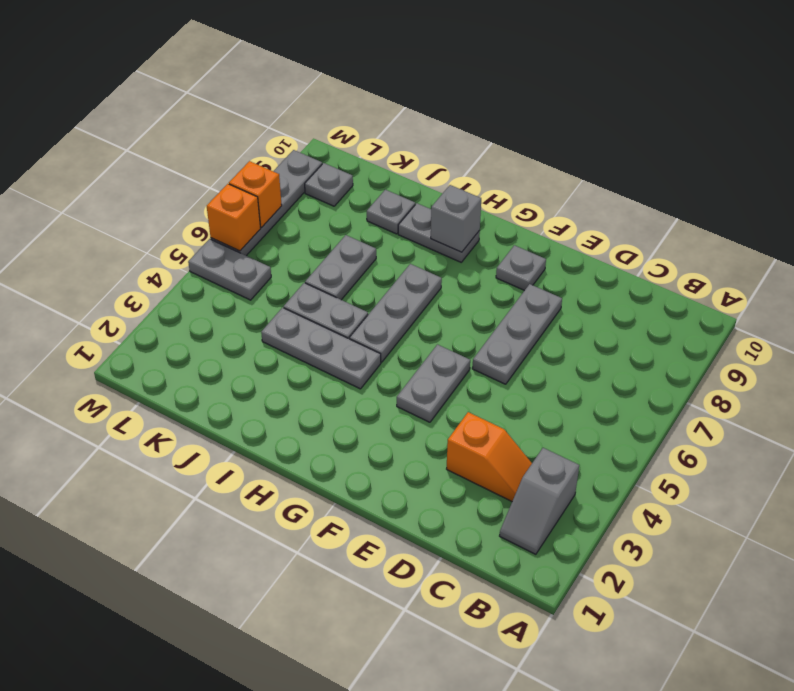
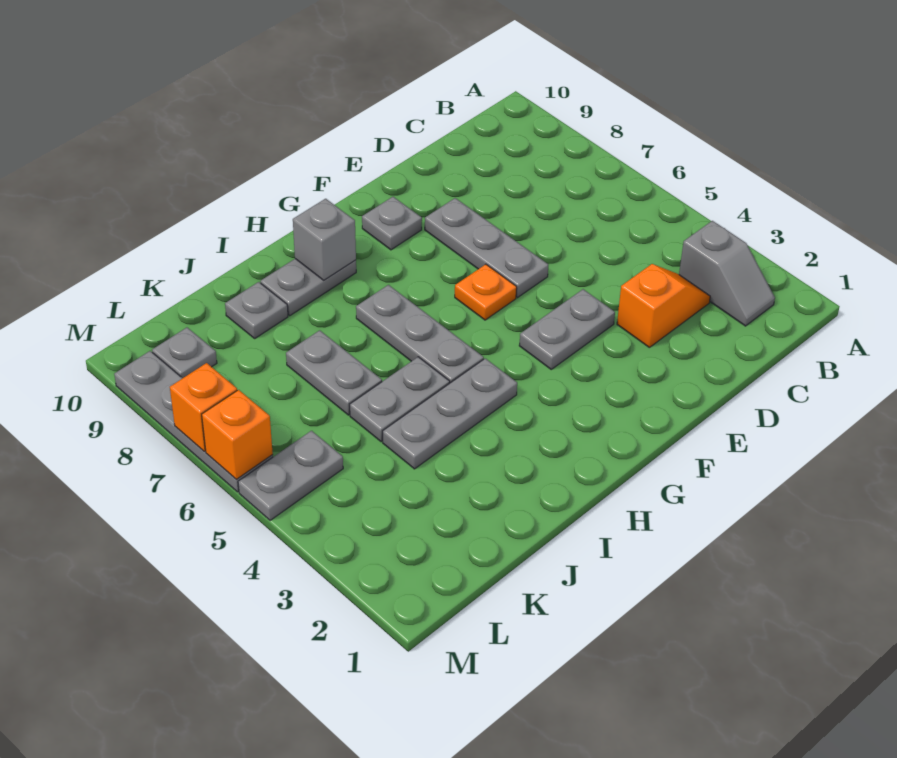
grey plate F4:F5 level 1 -> grey plate E4:F4 level 1
none -> orange plate F6 level 1

